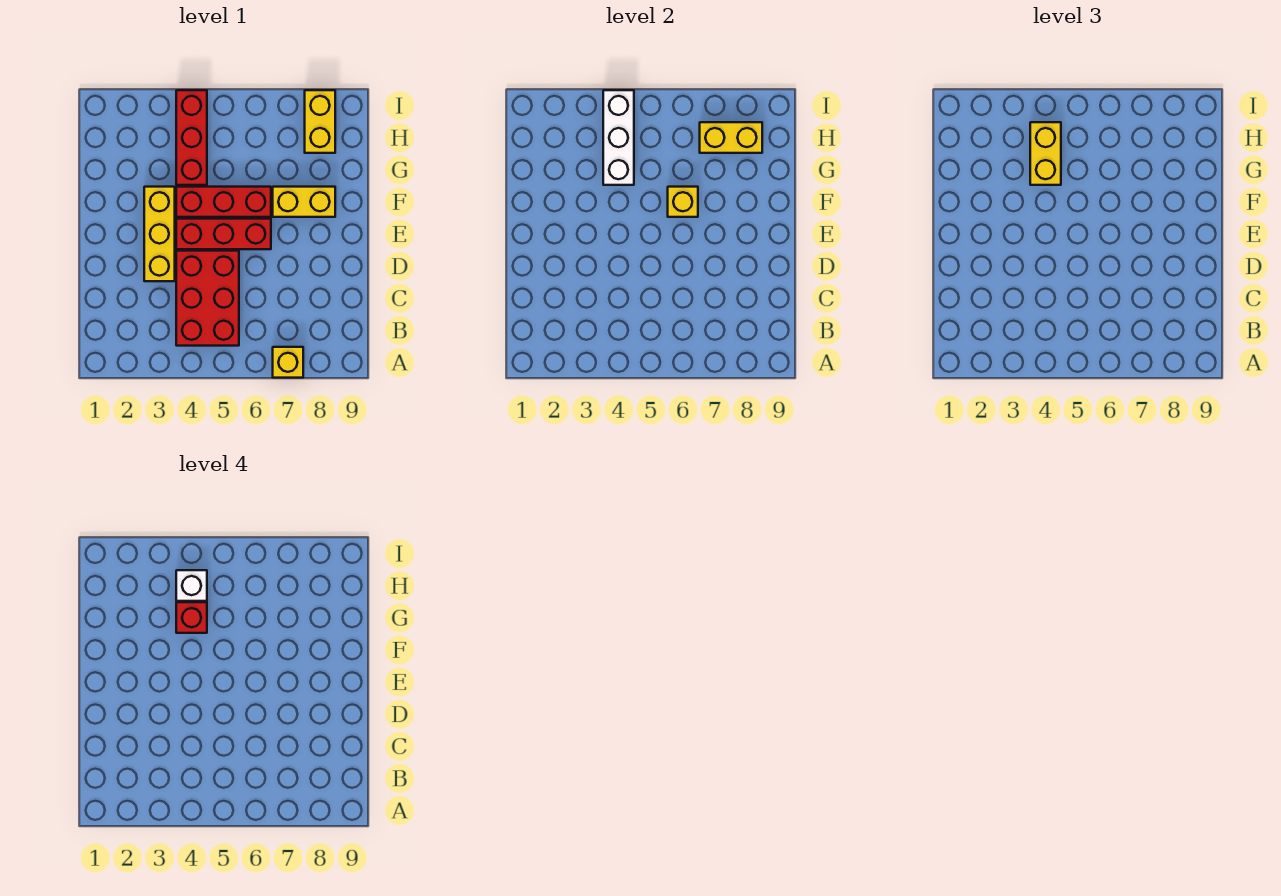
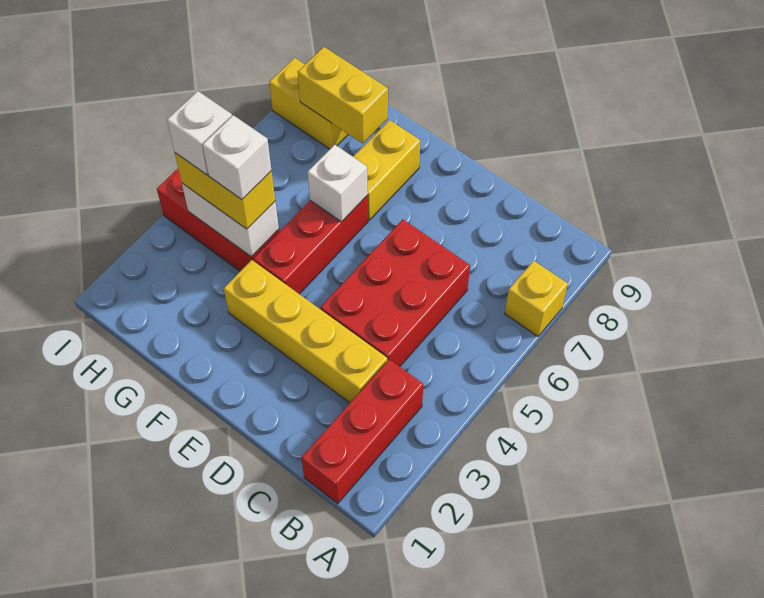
red brick B4:D5 level 1 -> red brick C4:D6 level 1
yellow brick D3:F3 level 1 -> yellow brick C3:F3 level 1
red brick E4:E6 level 1 -> red brick B1:B3 level 1
yellow brick F6 level 2 -> white brick F6 level 2
white brick G4:I4 level 2 -> white brick G4:H4 level 2
red brick G4 level 4 -> white brick G4 level 4
yellow brick H7:H8 level 2 -> yellow brick G8:H8 level 2

